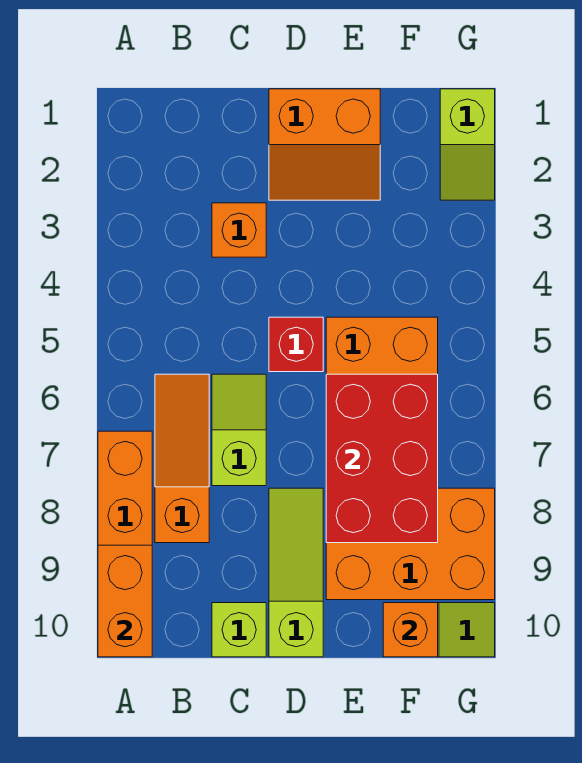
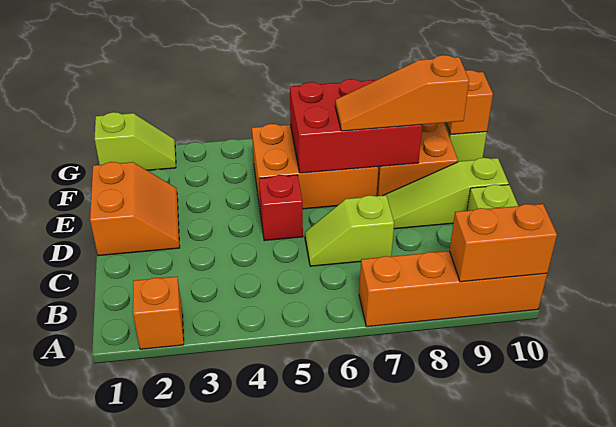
orange slope B6:B8 level 1 top 8 -> orange slope E7:E9 level 3 top 9
orange brick C3 level 1 -> orange brick A2 level 1

